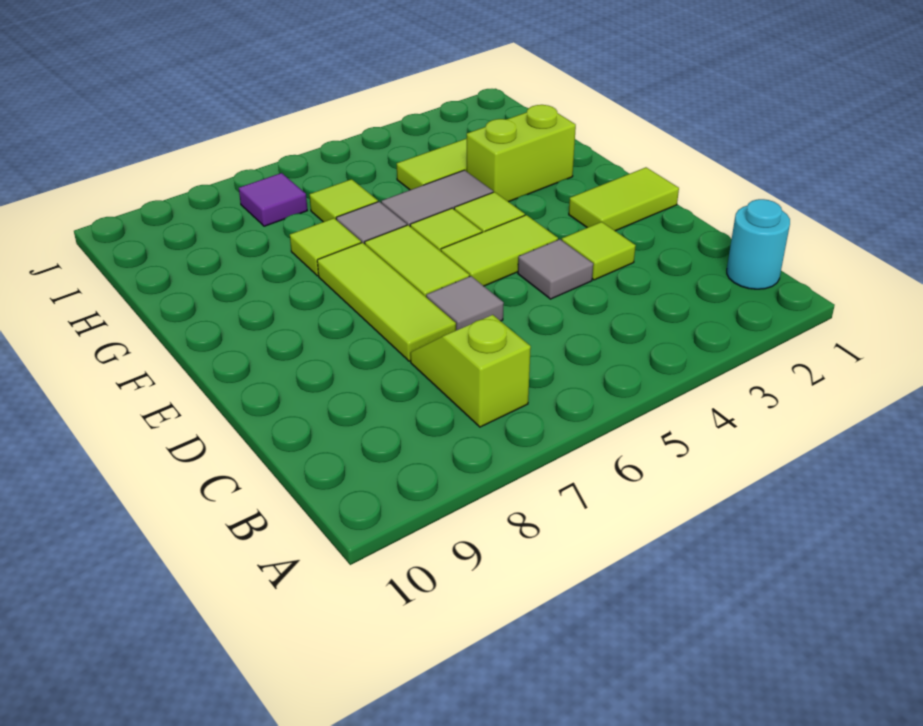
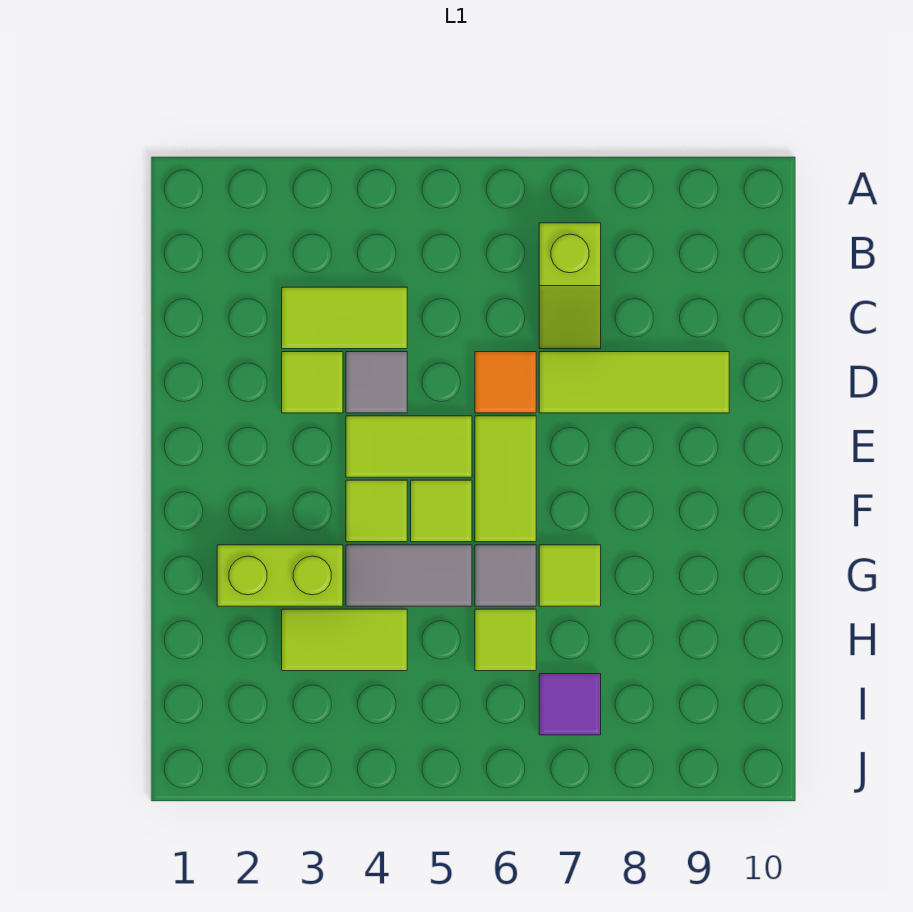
cyan round brick B1 level 1 -> none
grey tile D6 level 1 -> orange tile D6 level 1
lime tile D7:F7 level 1 -> lime tile D7:D9 level 1
lime tile E1:E2 level 1 -> lime tile C3:C4 level 1

